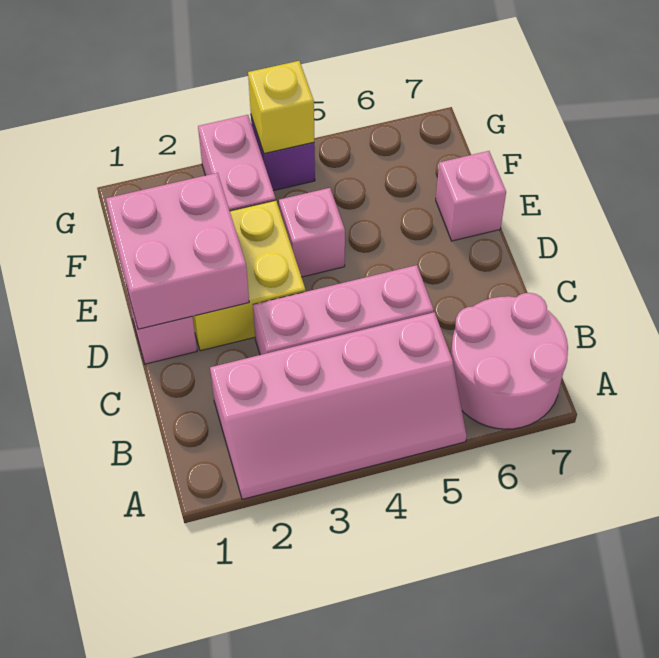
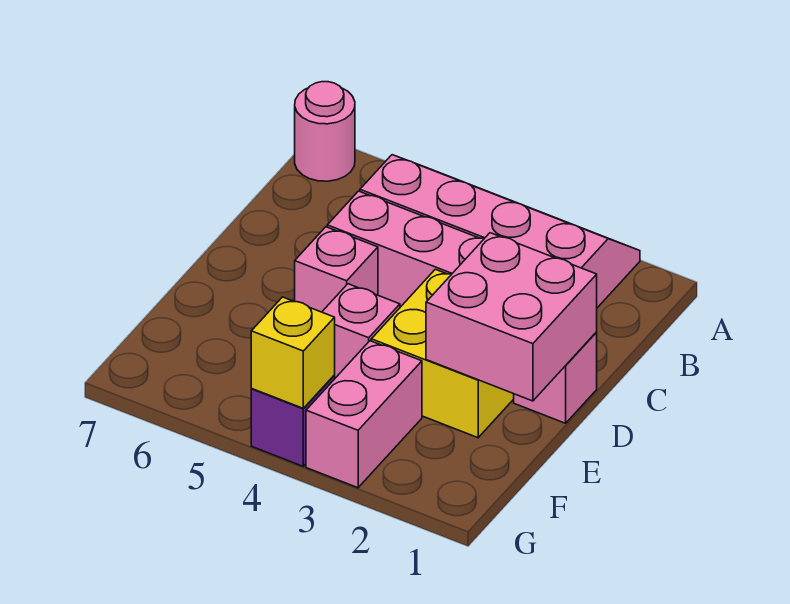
pink round brick A6:B7 level 1 -> pink round brick A7 level 1
pink brick E7 level 1 -> pink brick D5 level 1

